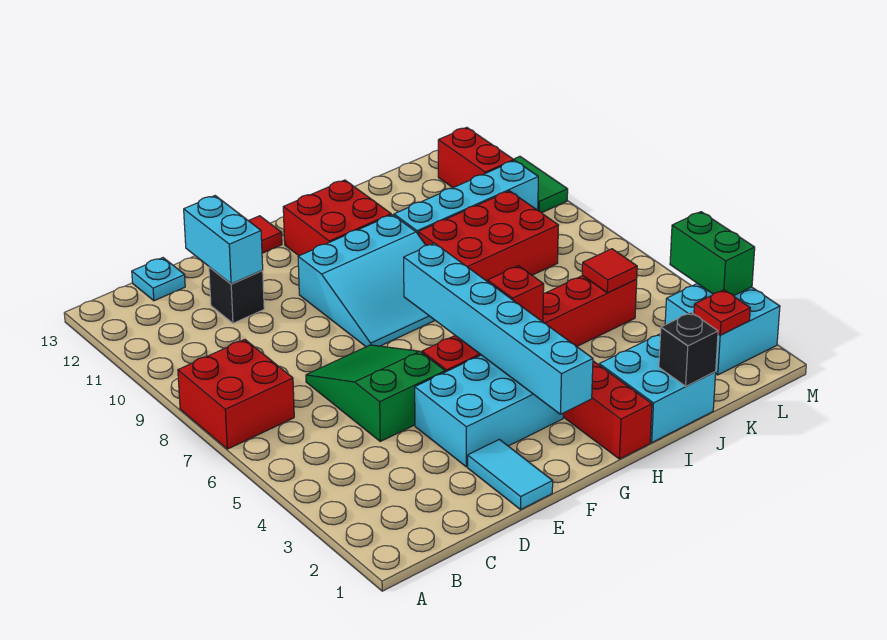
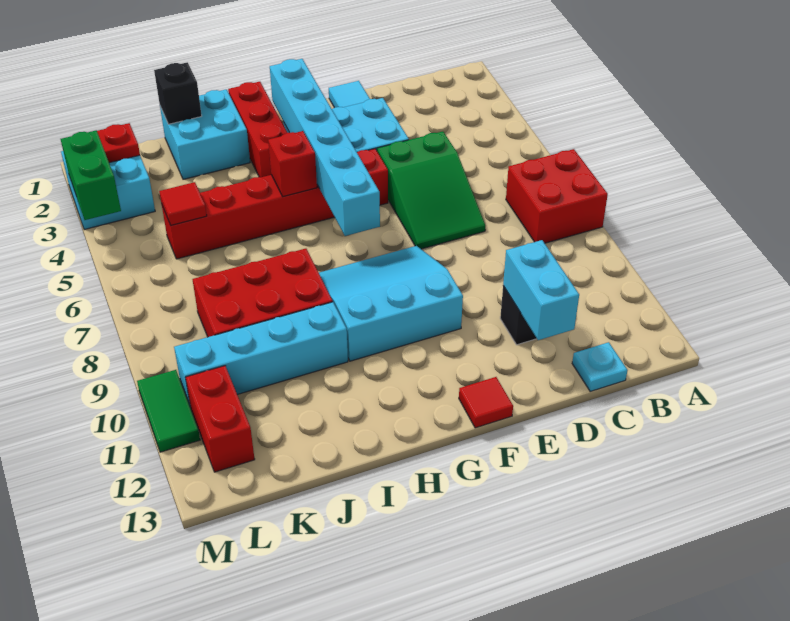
red brick G11:H12 level 1 -> none

